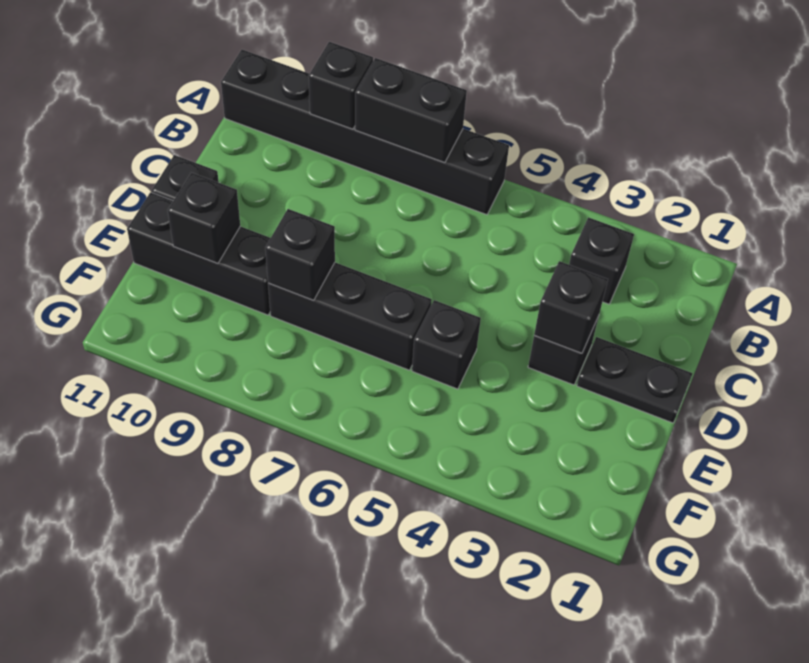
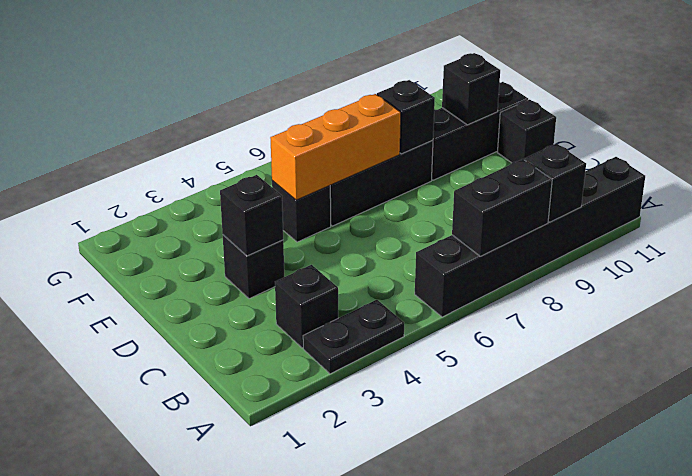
black plate D1:D2 level 1 -> black plate A3:A4 level 1
none -> orange brick E5:E7 level 2

